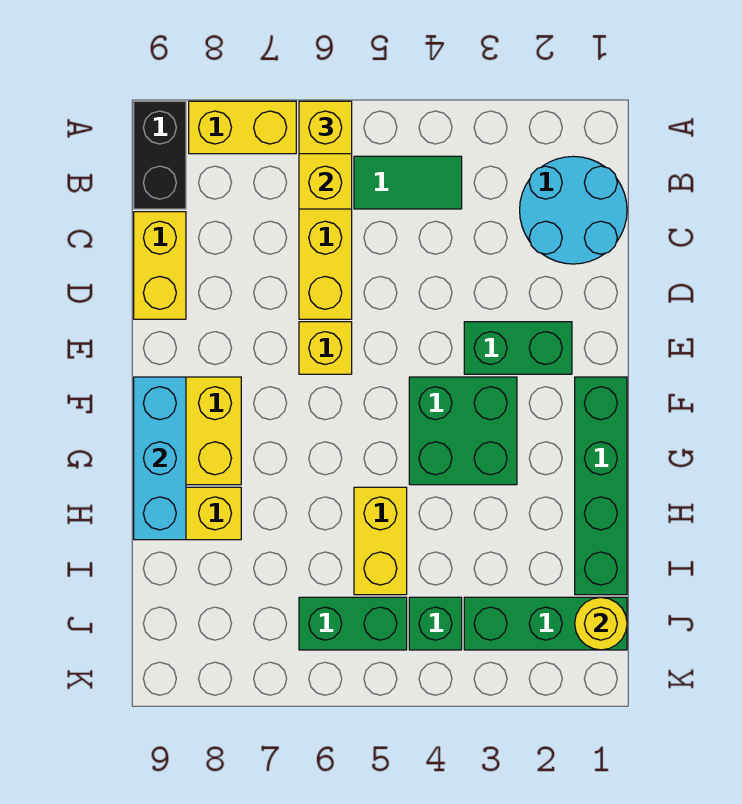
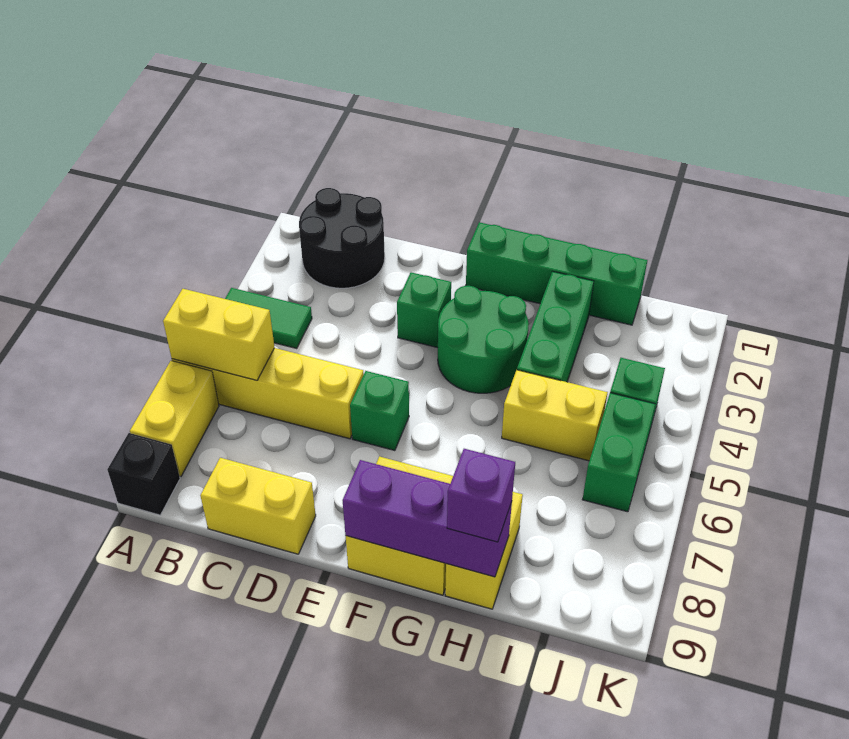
yellow brick A6 level 3 -> none
black brick A9:B9 level 1 -> black brick A9 level 1
cyan round brick B1:C2 level 1 -> black round brick B1:C2 level 1
green tile B4:B5 level 1 -> green tile A4:B4 level 1
green brick E2:E3 level 1 -> green brick E3 level 1
yellow brick E6 level 1 -> green brick E6 level 1
green brick F3:G4 level 1 -> green round brick F3:G4 level 1
cyan brick F9:H9 level 2 -> purple brick F9:H9 level 2
none -> purple brick H9 level 3
green brick J1:J3 level 1 -> green brick H2:H4 level 1
yellow round brick J1 level 2 -> none

